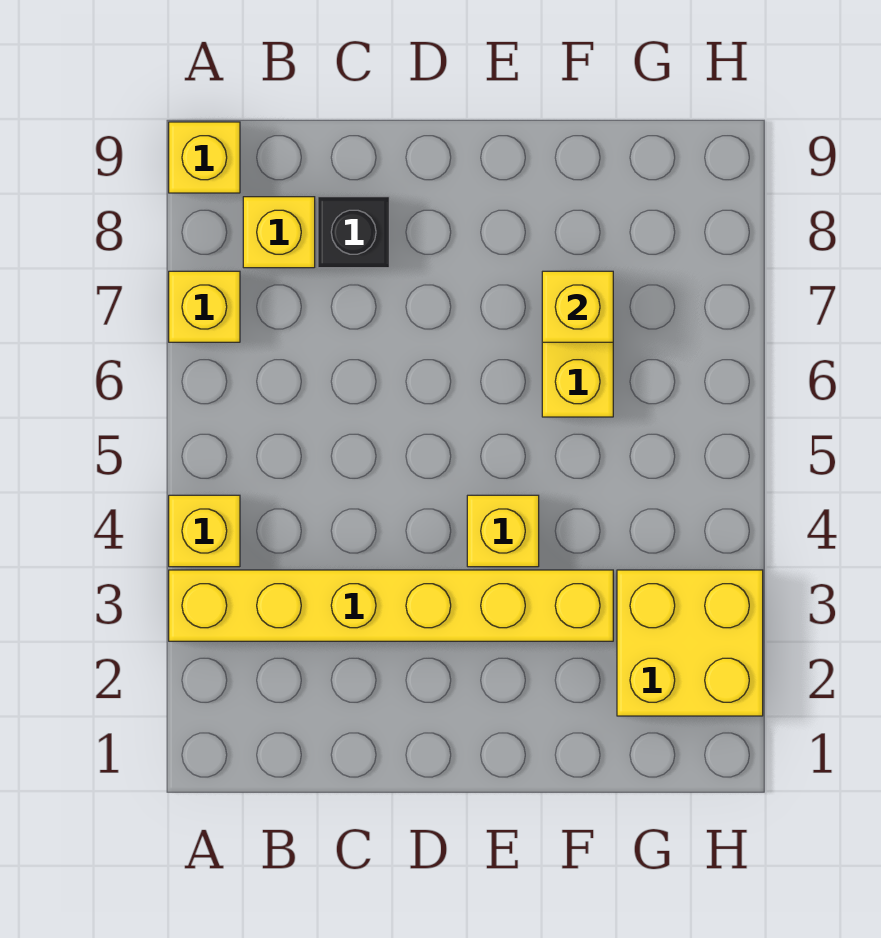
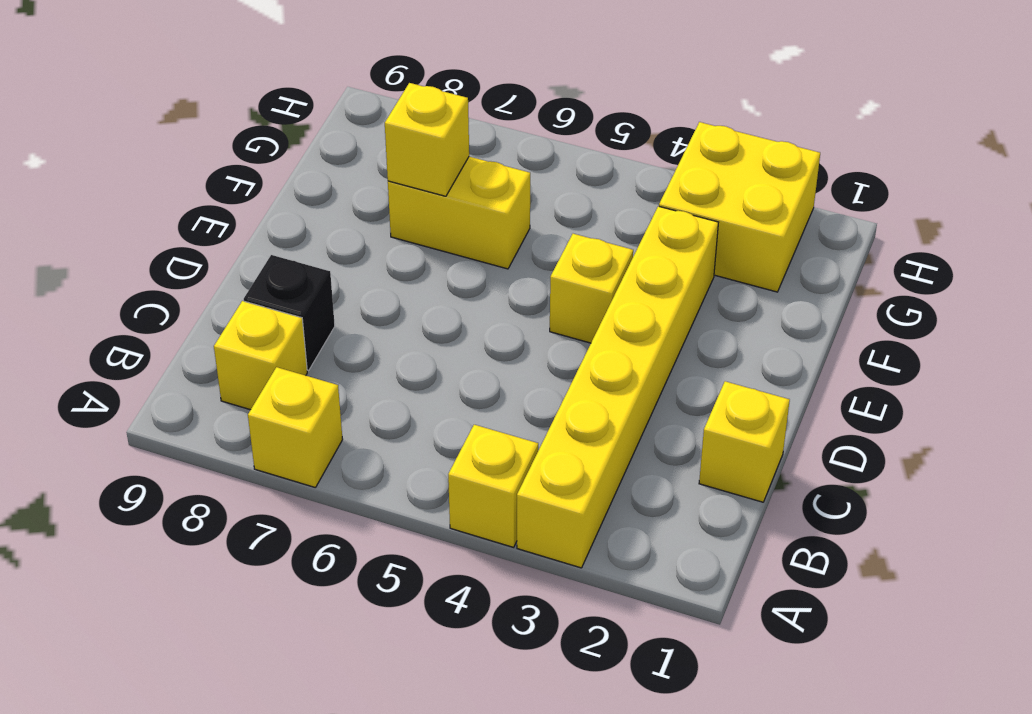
yellow brick A9 level 1 -> yellow brick C1 level 1

